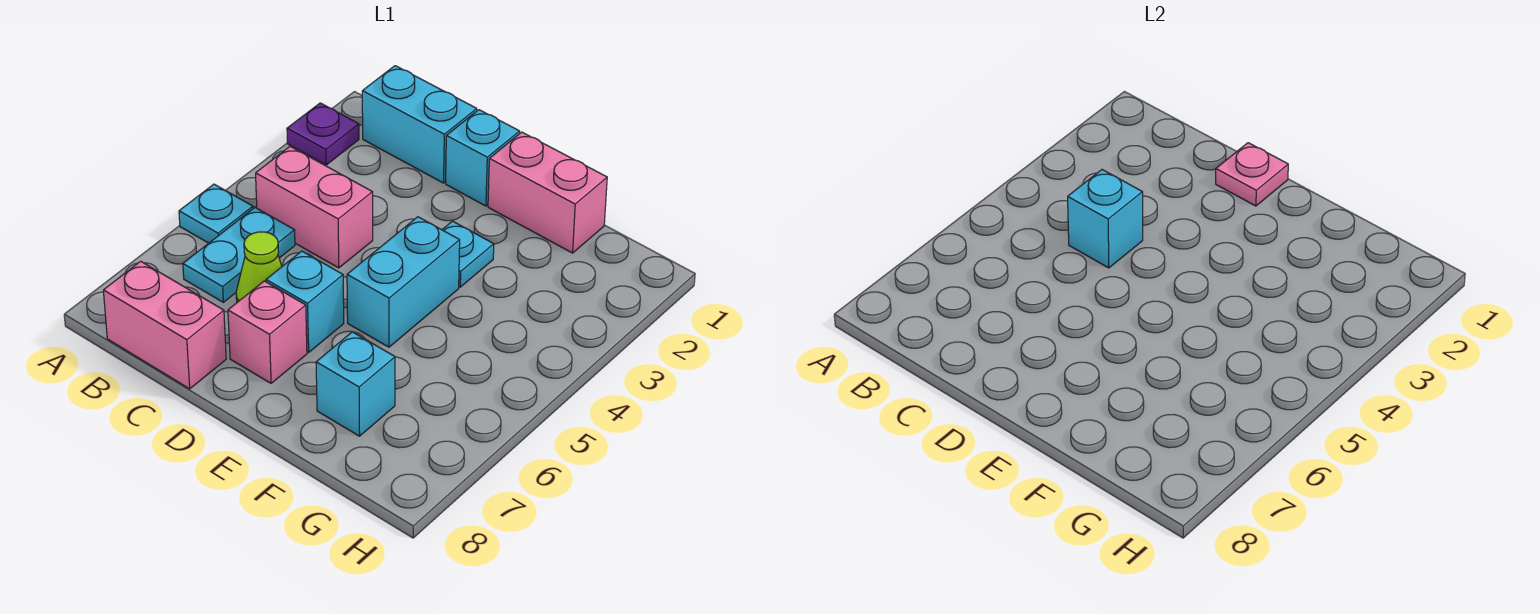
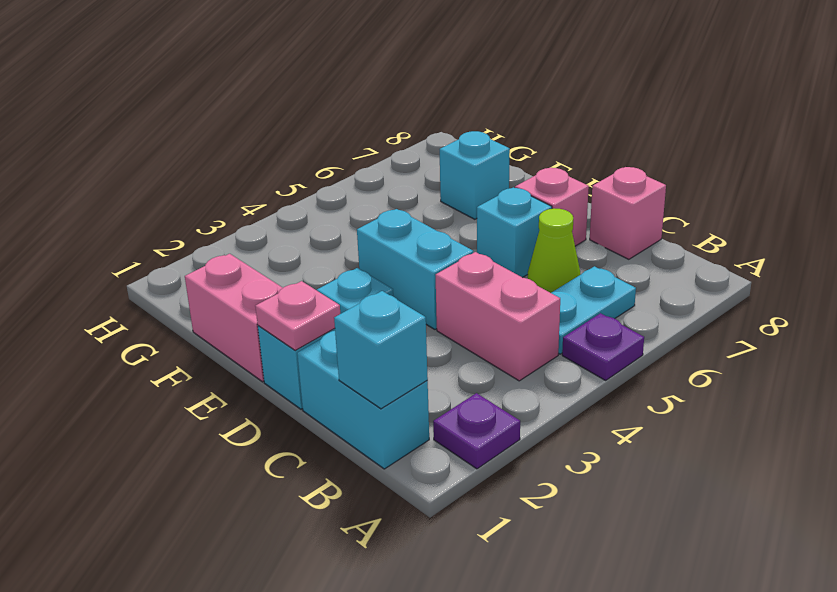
cyan plate A5 level 1 -> purple plate A5 level 1
pink brick B8:C8 level 1 -> pink brick C8 level 1
cyan brick C4 level 2 -> cyan brick B1 level 2
cyan brick E4:E5 level 1 -> cyan brick D4:E4 level 1

